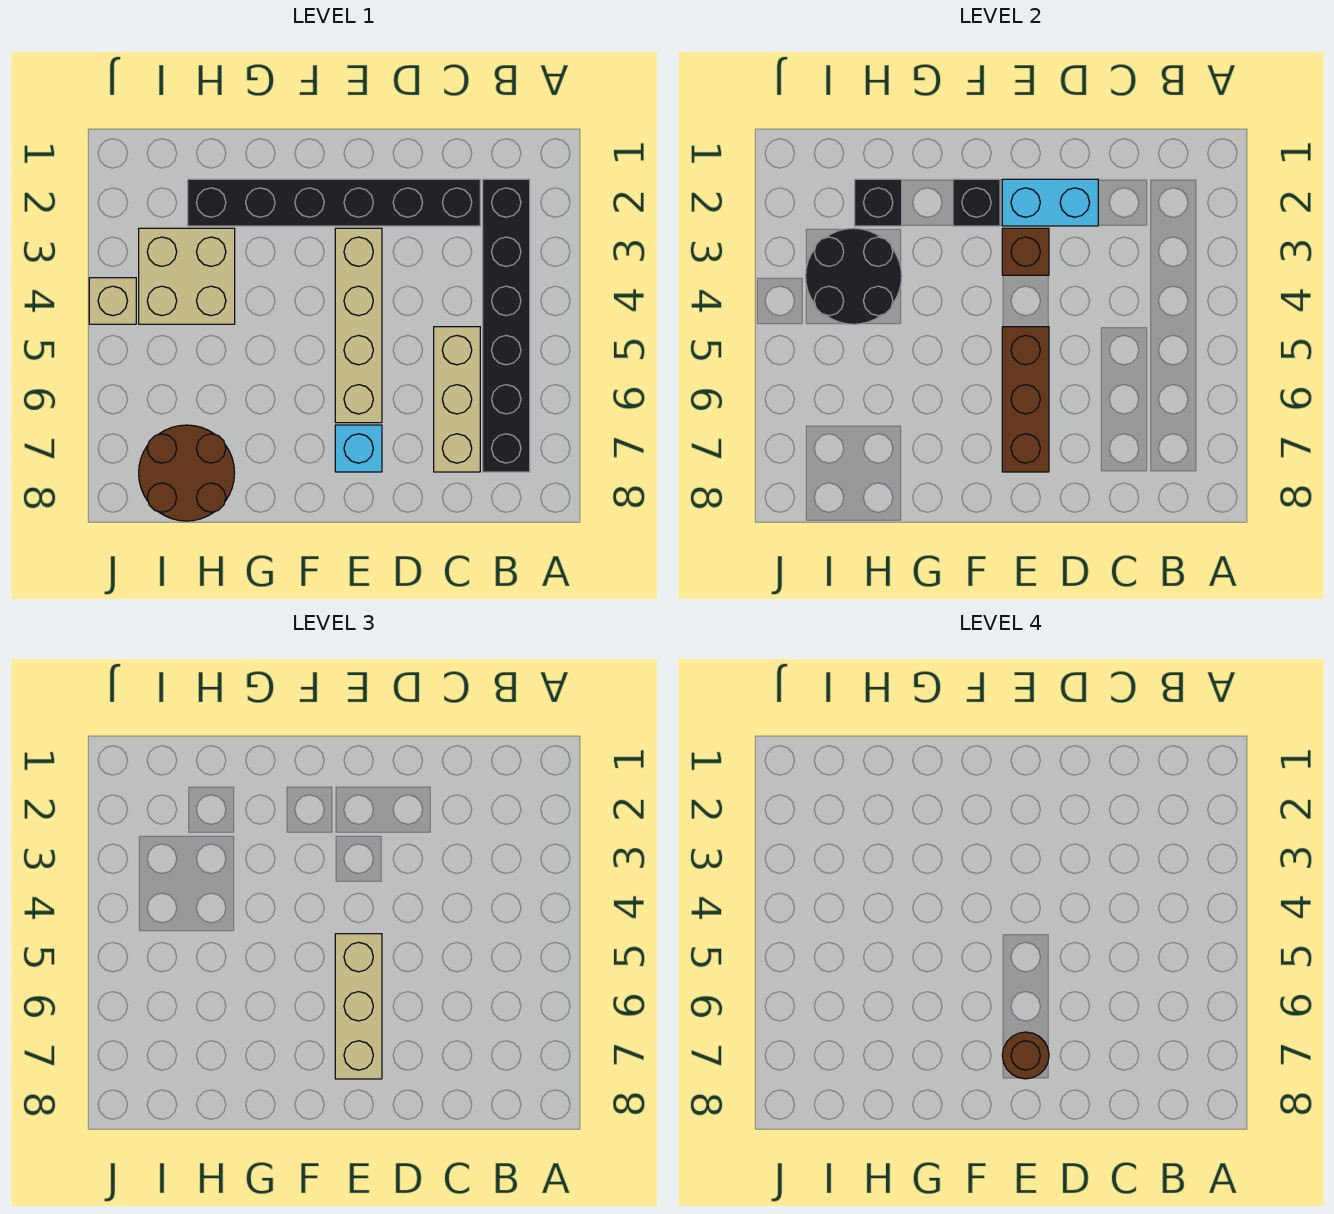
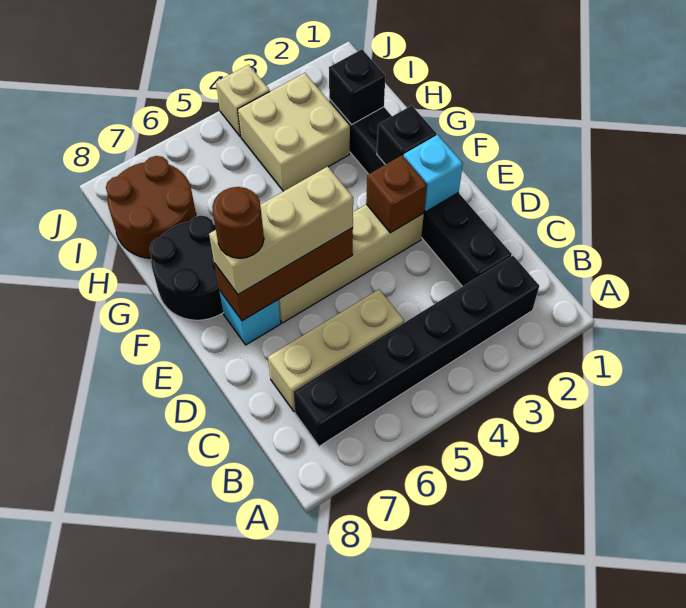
cyan brick D2:E2 level 2 -> cyan brick E2 level 2
black round brick H3:I4 level 2 -> black round brick F7:G8 level 1

